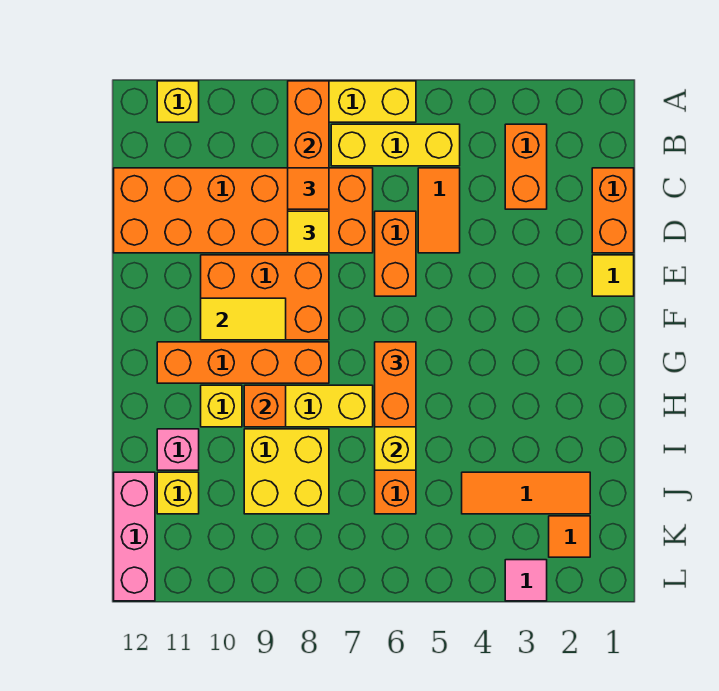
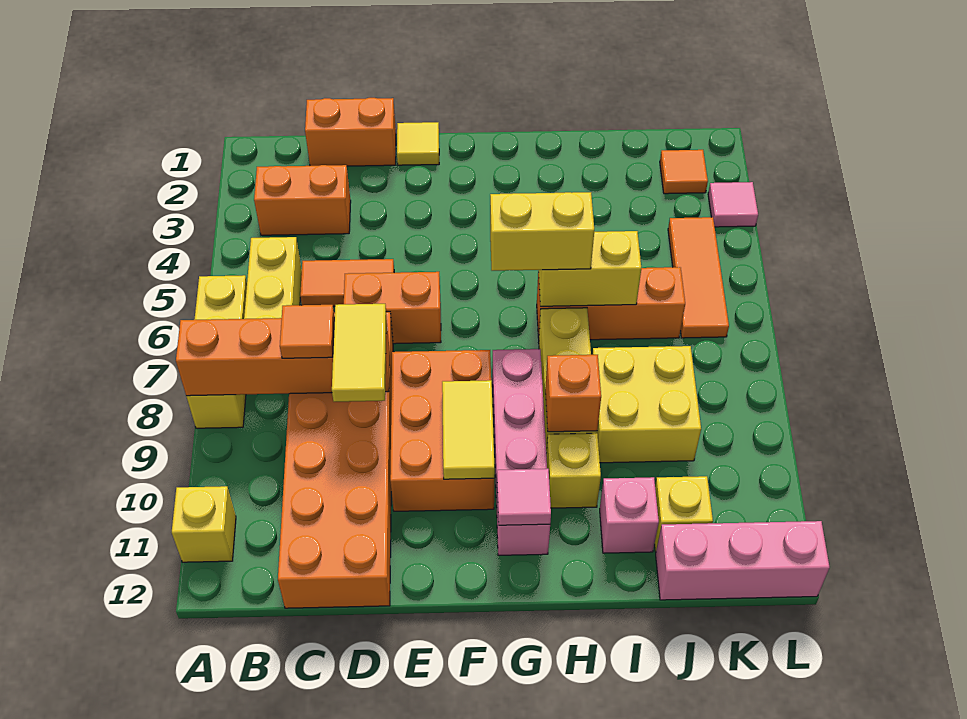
yellow tile D8 level 3 -> yellow tile D8:D9 level 3
orange brick G6:H6 level 3 -> yellow brick G6:H6 level 3
orange brick G8:G11 level 1 -> pink brick G8:G11 level 1
none -> pink tile G11 level 2
orange tile J2:J4 level 1 -> orange tile K4:K6 level 1

